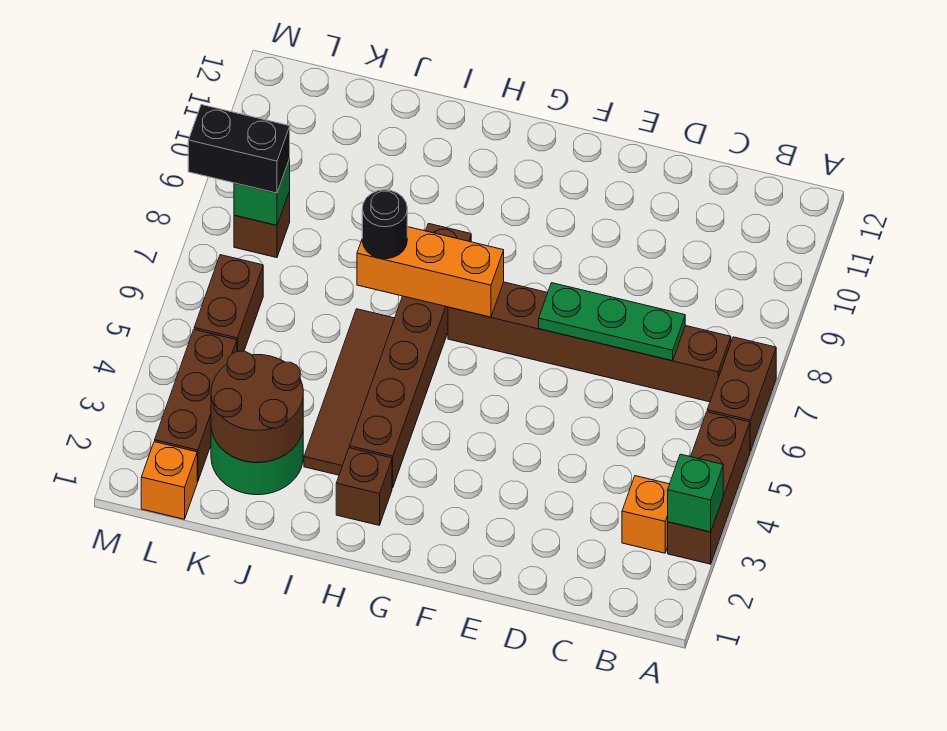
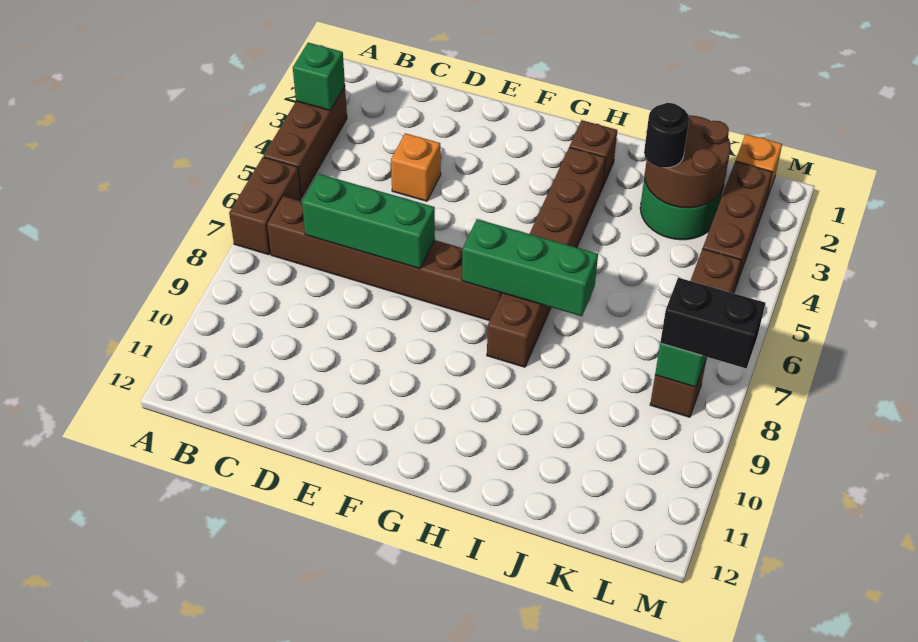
orange brick B3 level 1 -> orange brick D4 level 1
green plate C7:E7 level 2 -> green brick C7:E7 level 2
orange brick G7:I7 level 2 -> green brick G7:I7 level 2
brown tile I3:I6 level 1 -> none
black round brick I7 level 3 -> black round brick J3 level 3

